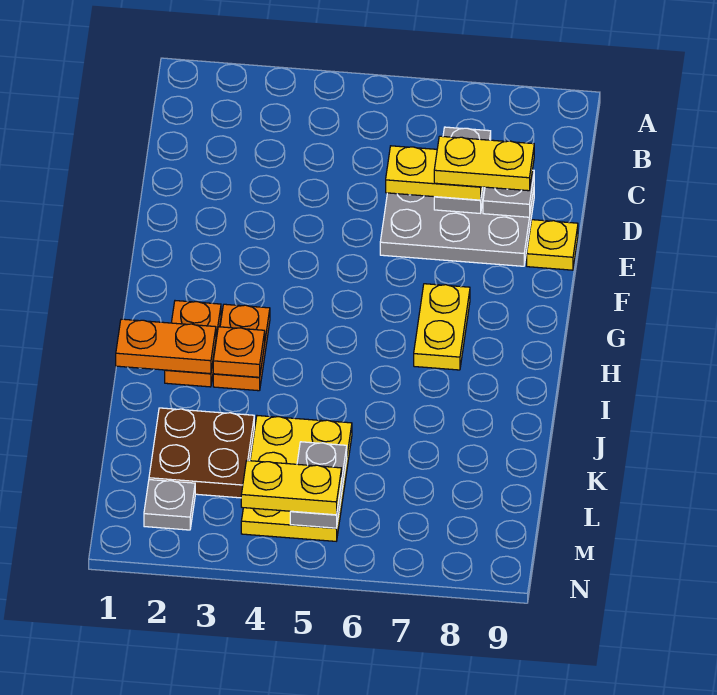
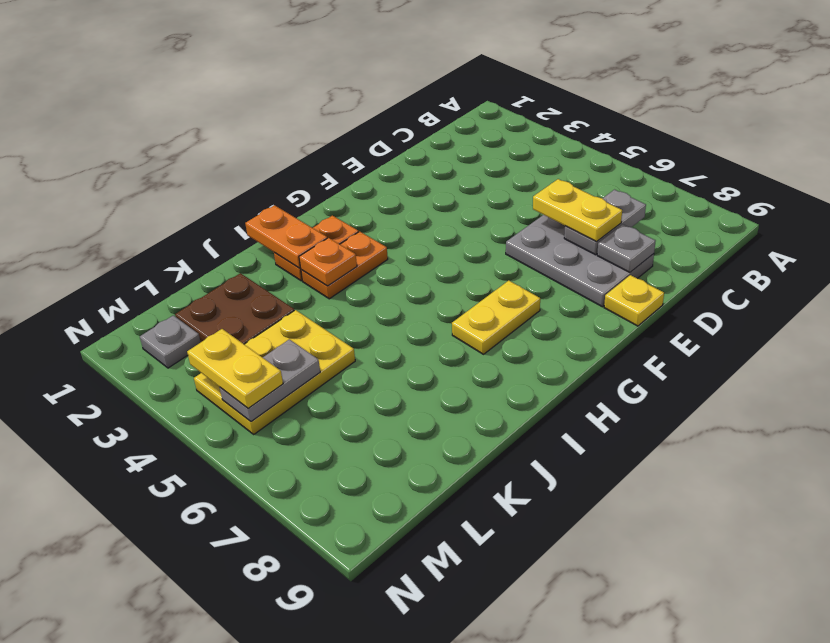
yellow plate D7:D8 level 4 -> none

